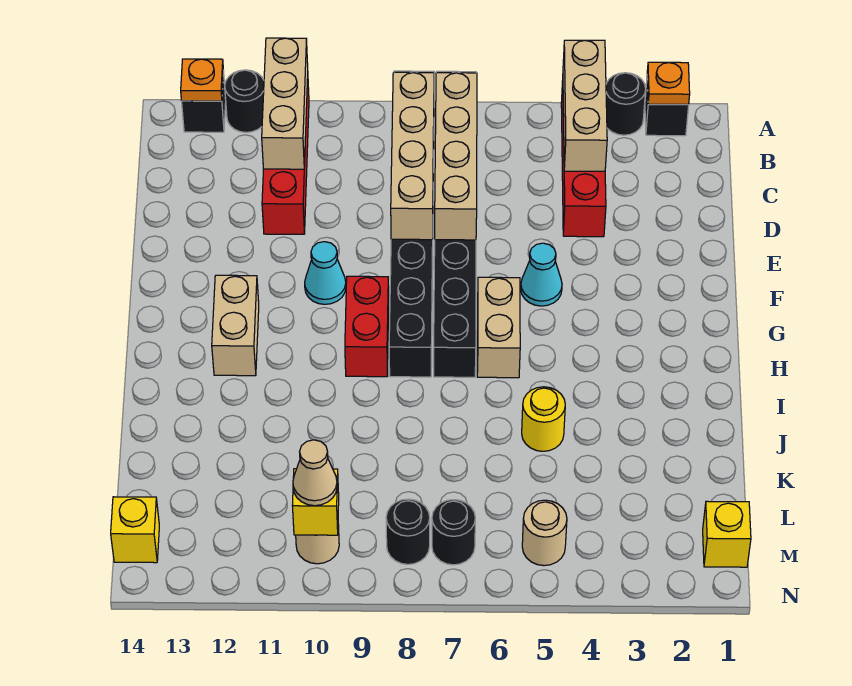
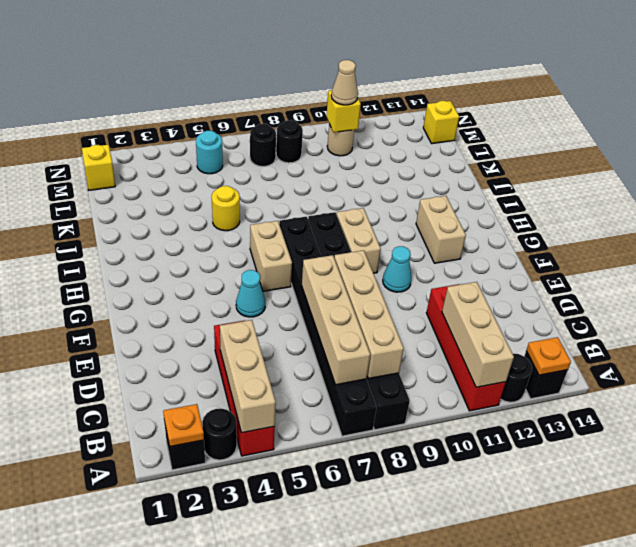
red brick G9:H9 level 1 -> tan brick G9:H9 level 1
tan round brick M5 level 1 -> cyan round brick M5 level 1

